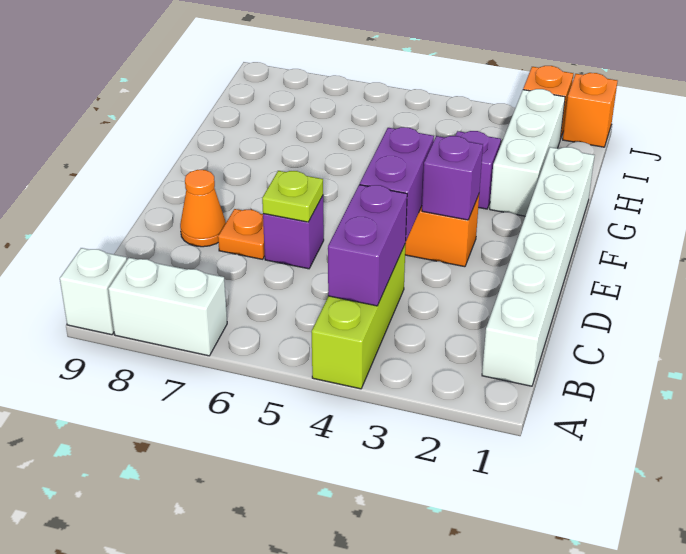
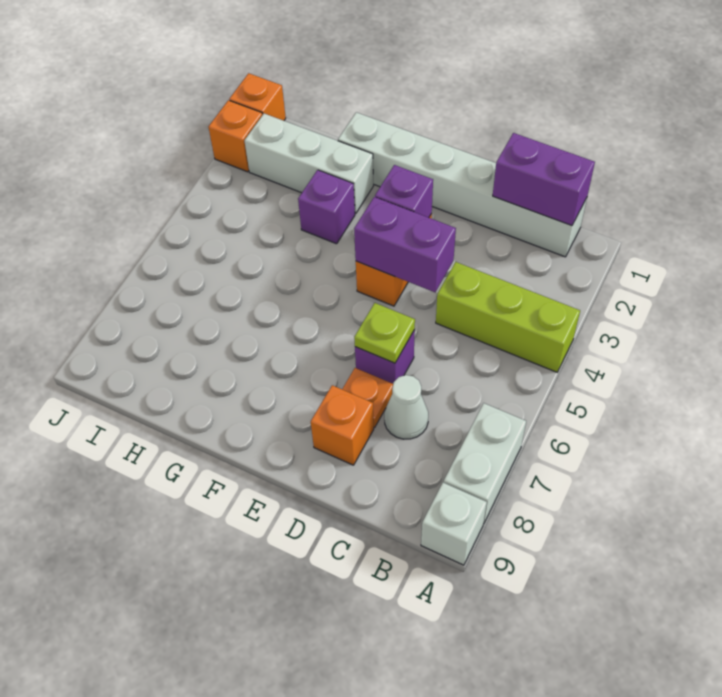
purple brick B4:C4 level 2 -> purple brick B1:C1 level 2
none -> white cone C7 level 1
orange cone D8 level 1 -> orange brick D8 level 1

